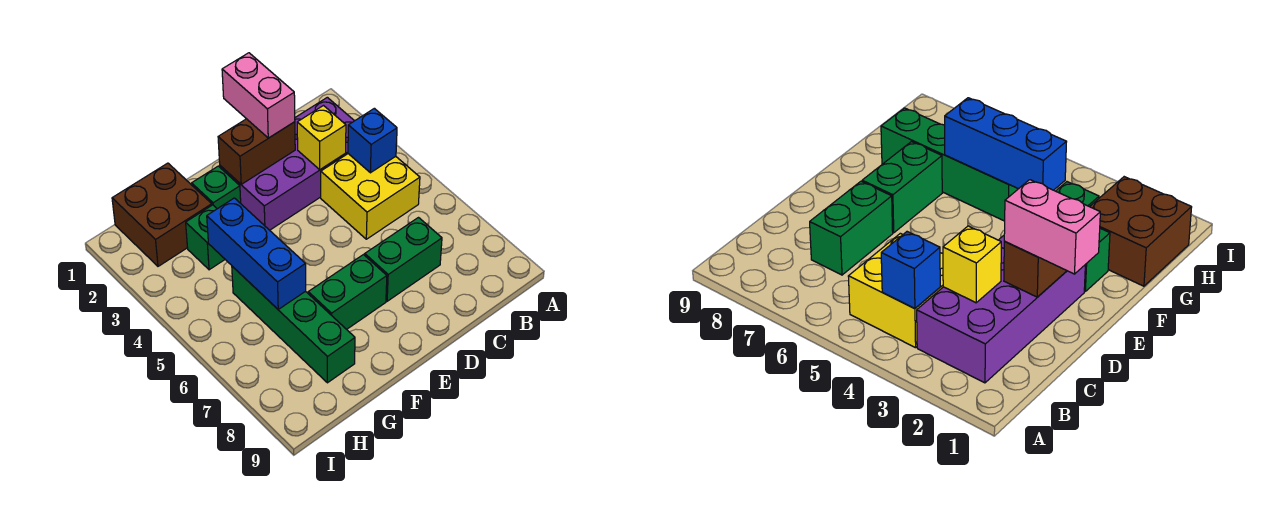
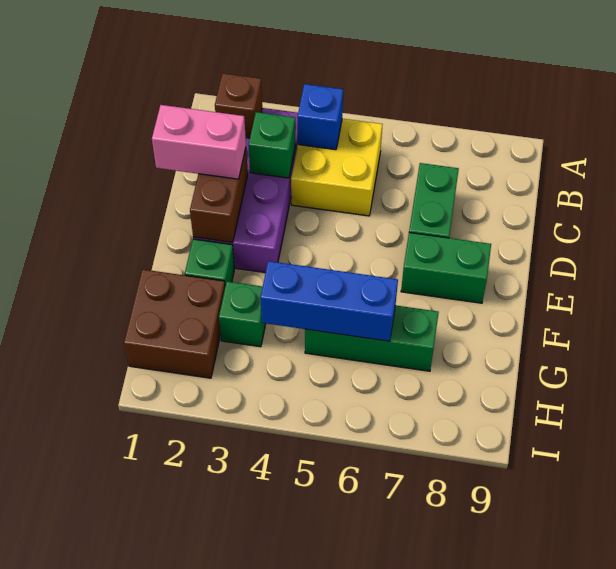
none -> brown brick B2 level 2
yellow brick C3 level 2 -> green brick C3 level 2
green brick E7:F7 level 1 -> green brick E7:E8 level 1
green brick G5:G8 level 1 -> green brick G5:G7 level 1

